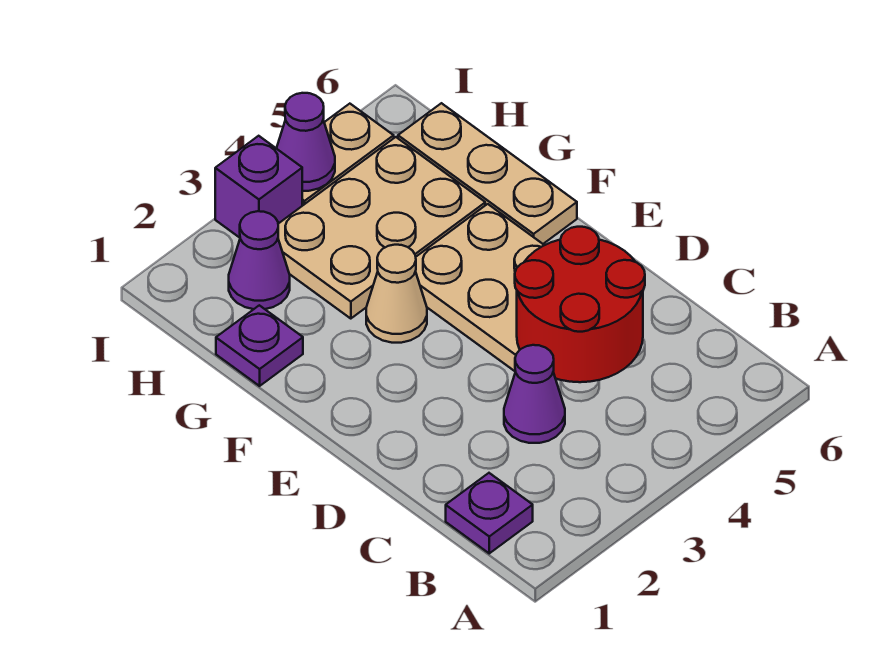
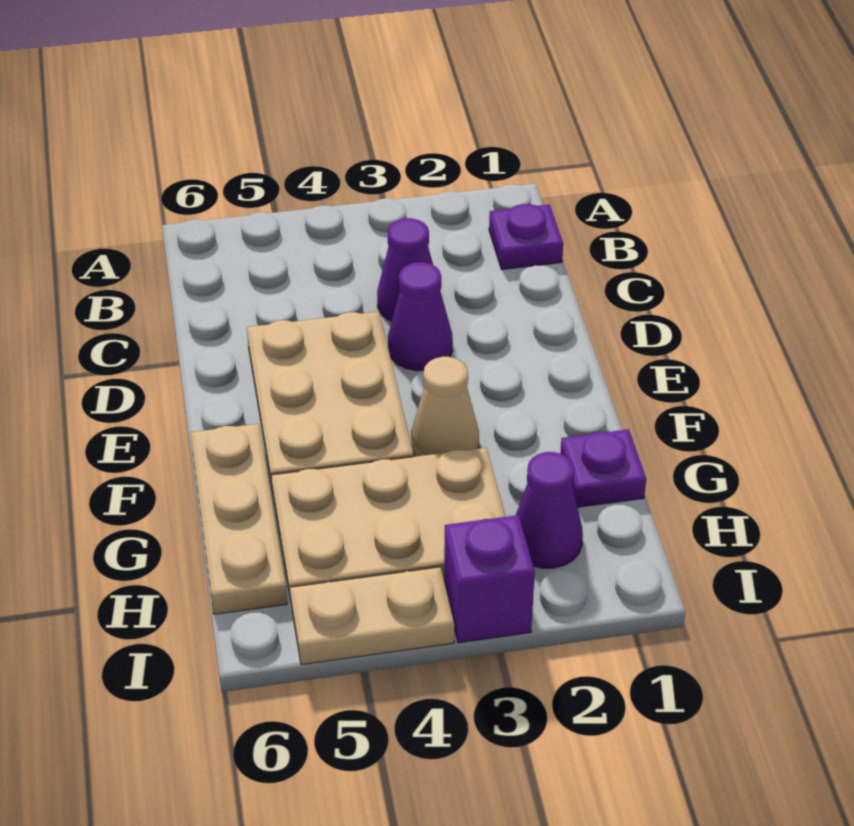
red round brick C4:D5 level 2 -> none
purple cone I4 level 2 -> purple cone D3 level 1

